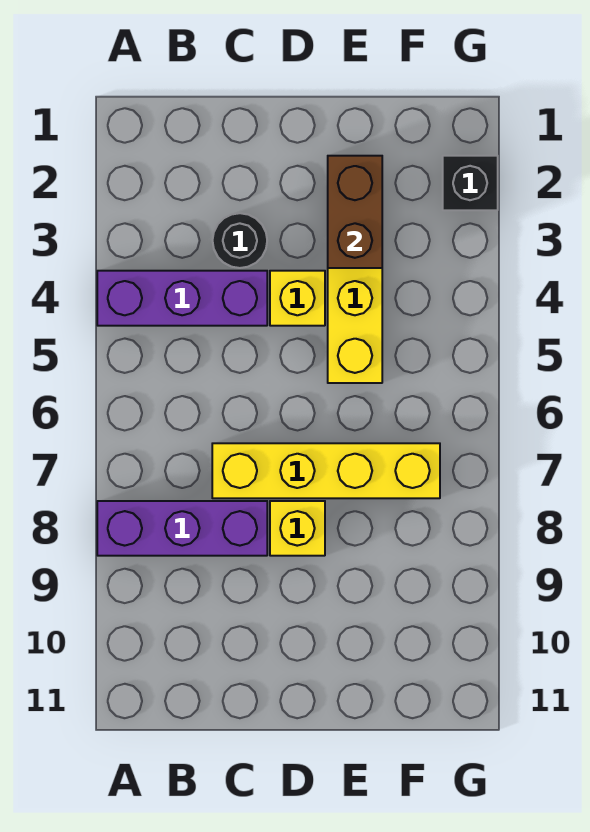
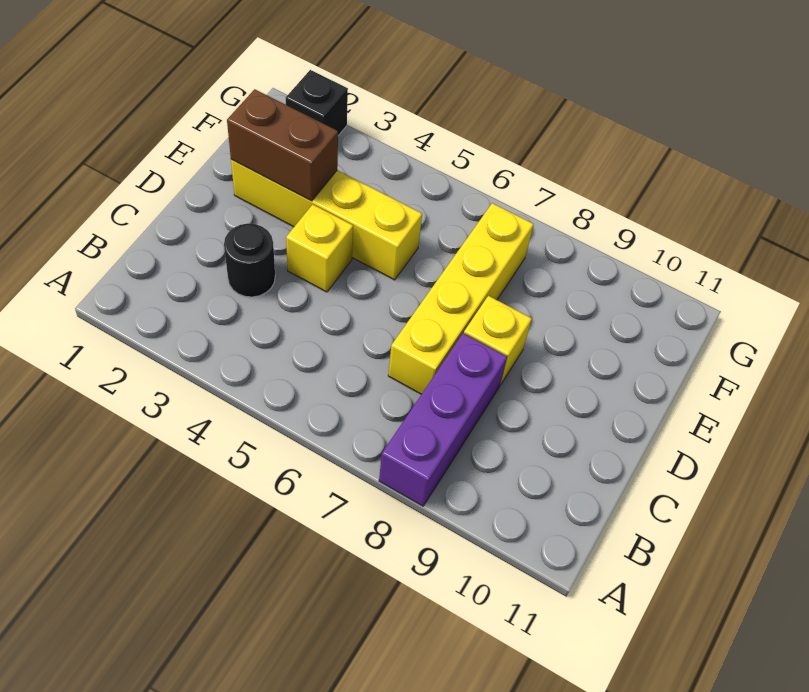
purple brick A4:C4 level 1 -> none

